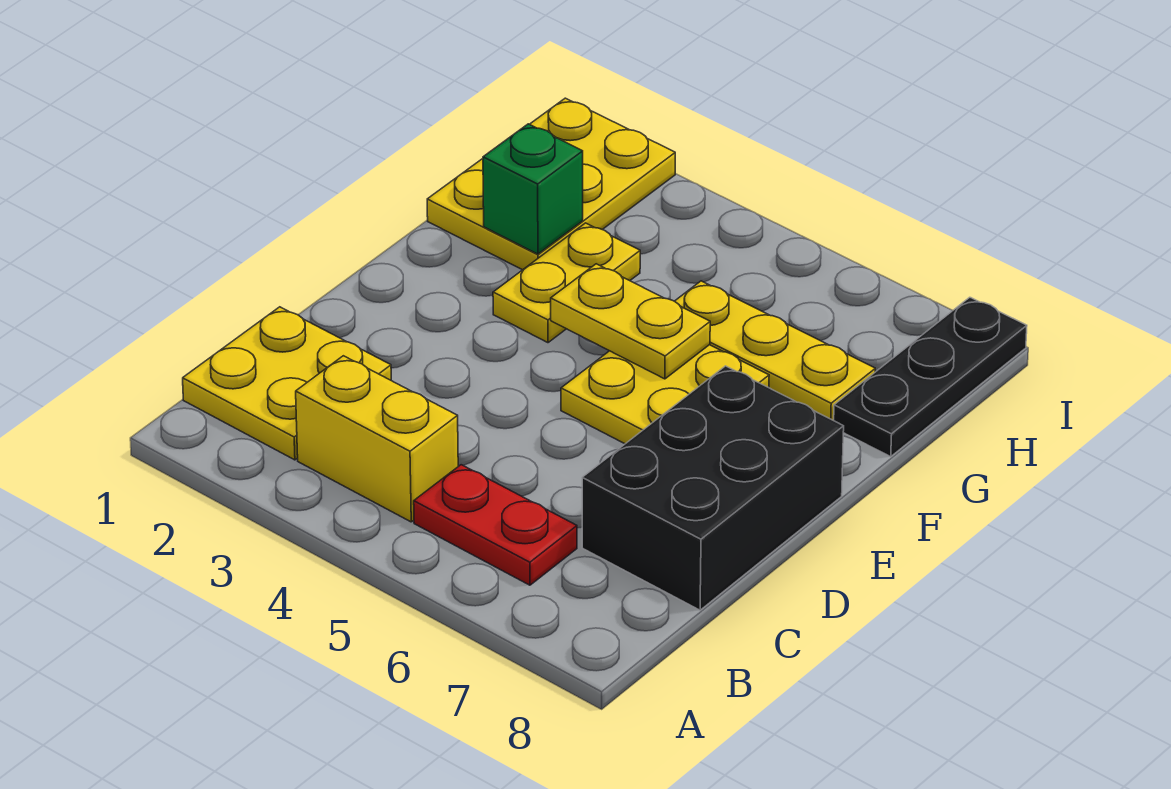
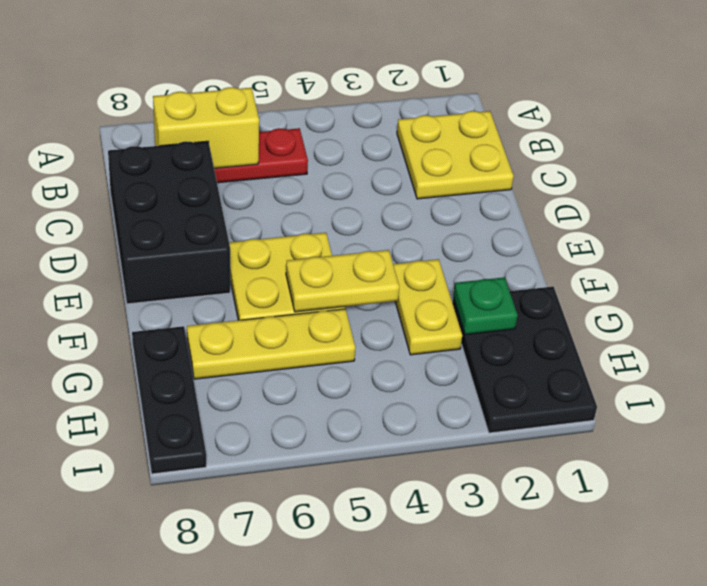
yellow brick B3:B4 level 1 -> yellow brick B6:B7 level 2
yellow plate G1:I2 level 1 -> black plate G1:I2 level 1
green brick G2 level 2 -> green plate G2 level 2

